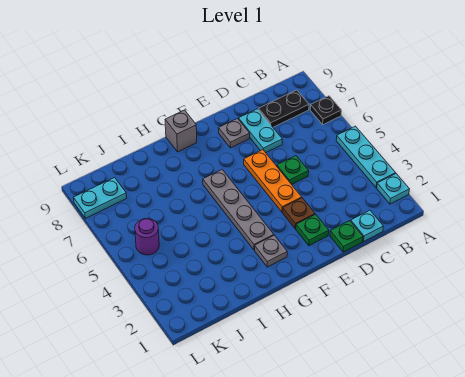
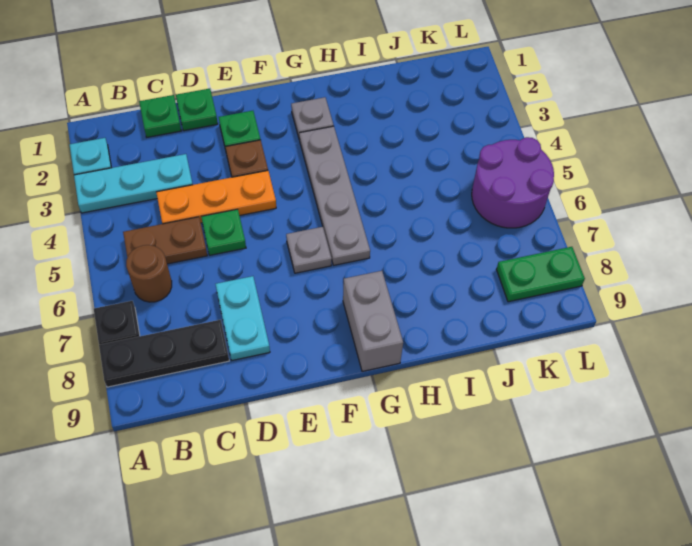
cyan plate A3:A5 level 1 -> cyan plate A3:C3 level 1
none -> brown plate B5:C5 level 1
none -> brown round brick B6 level 1
black plate B8:C8 level 1 -> black plate A8:C8 level 1
cyan plate C1 level 1 -> green plate C1 level 1
orange plate E4:E6 level 1 -> orange plate C4:E4 level 1
grey plate E8 level 1 -> grey plate F6 level 1
grey brick G9 level 1 -> grey brick G8:G9 level 1
purple round brick K5 level 1 -> purple round brick K5:L6 level 1
cyan plate K8:L8 level 1 -> green plate K8:L8 level 1

